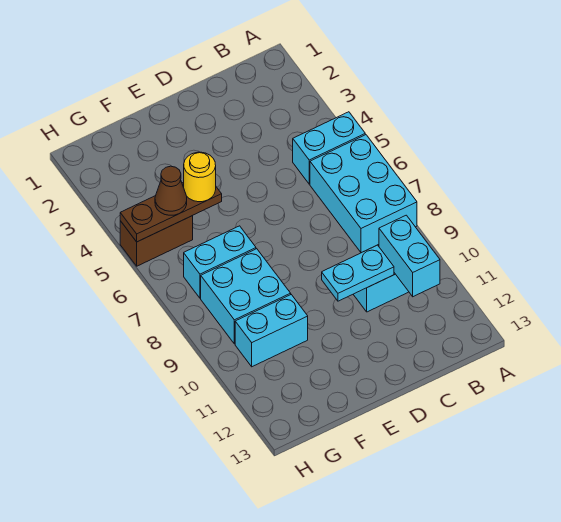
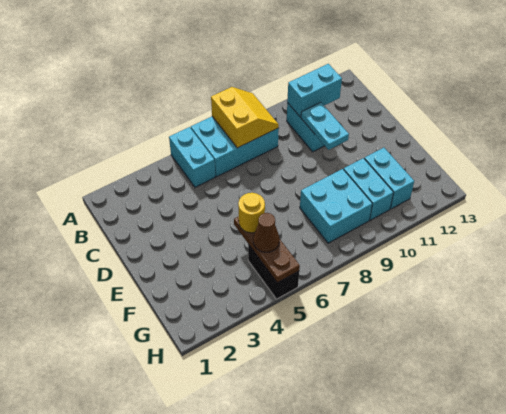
none -> yellow slope A7:B8 level 2 top 7
cyan brick F7:G7 level 1 -> cyan brick F11:G11 level 1
brown brick G5:H5 level 1 -> black brick G5:H5 level 1

